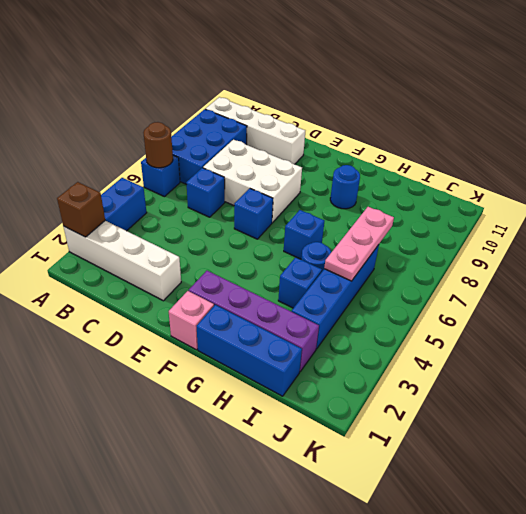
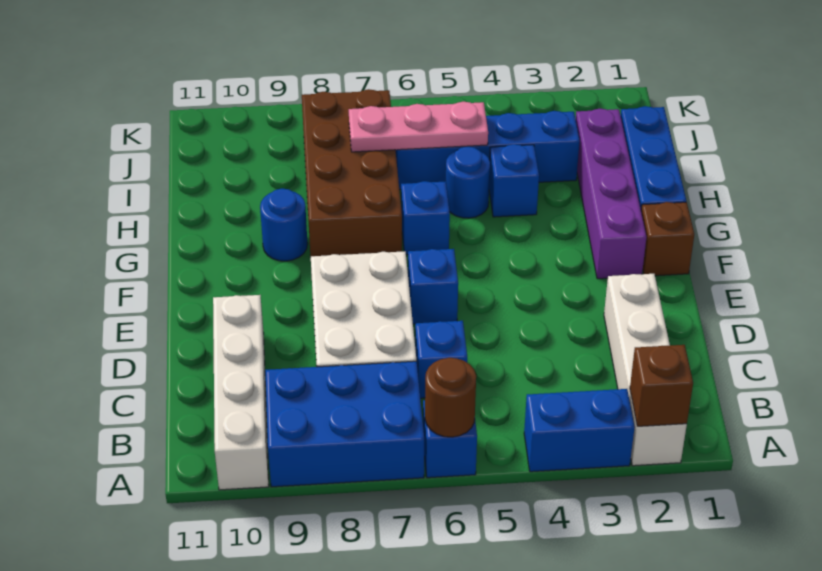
pink brick F1 level 1 -> brown brick F1 level 1
none -> brown brick G7:J8 level 1

